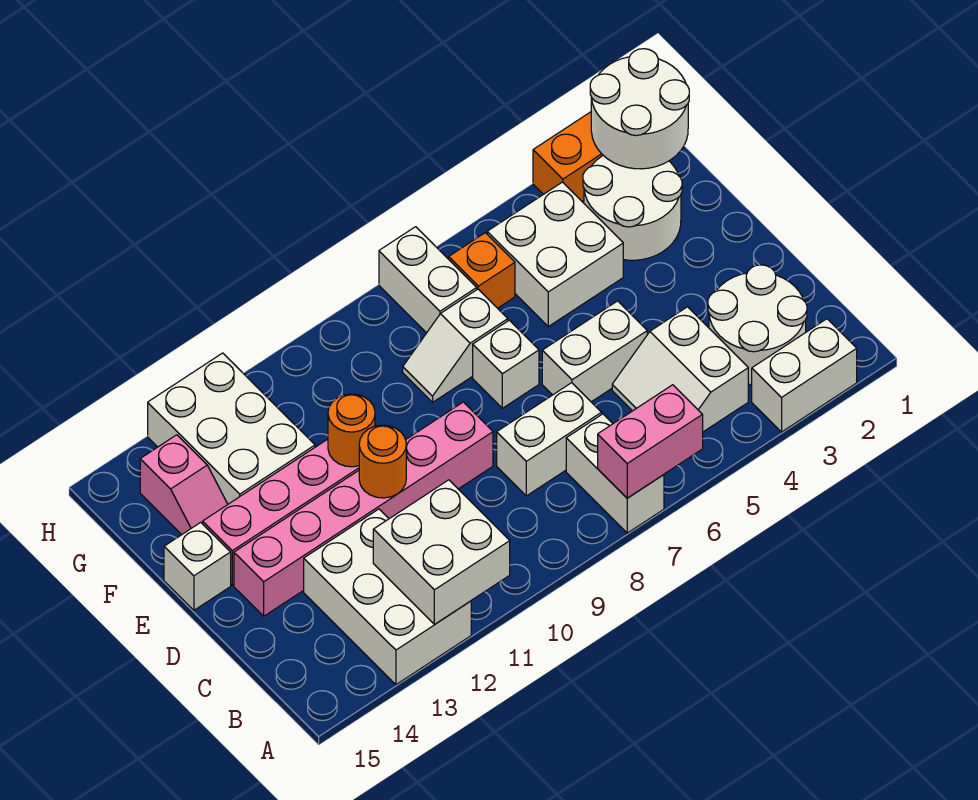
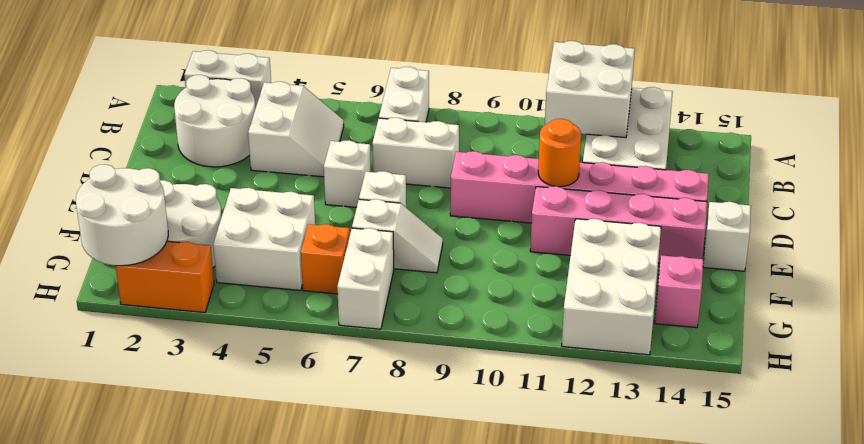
pink brick A6:A7 level 2 -> none
white brick D5:D6 level 1 -> white brick D6 level 1
orange round brick E11 level 2 -> none

